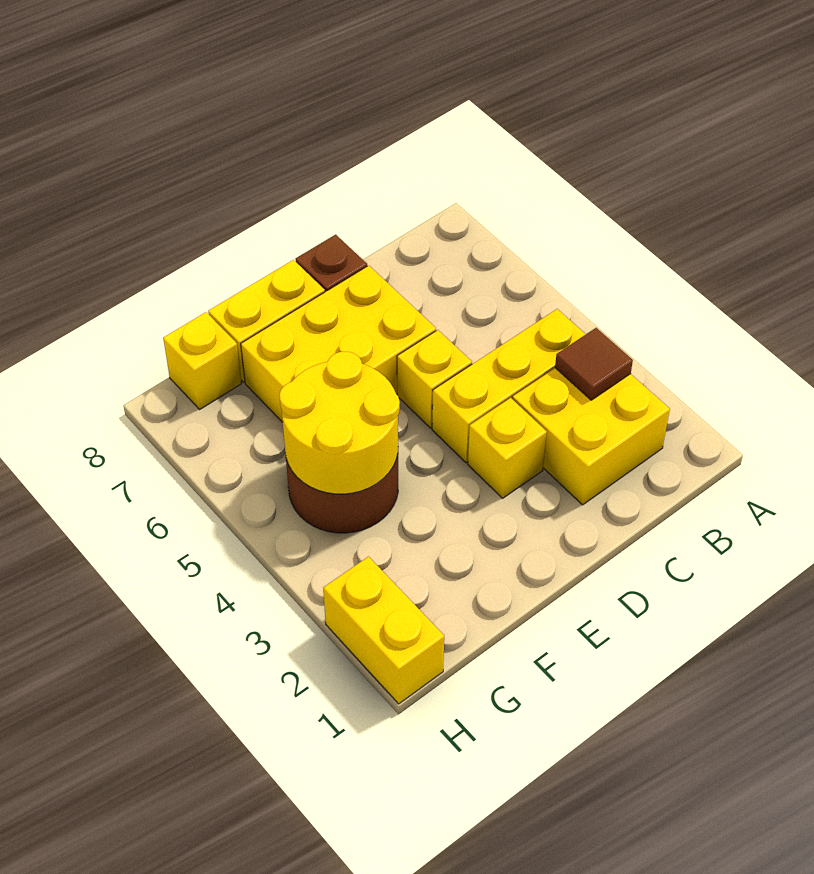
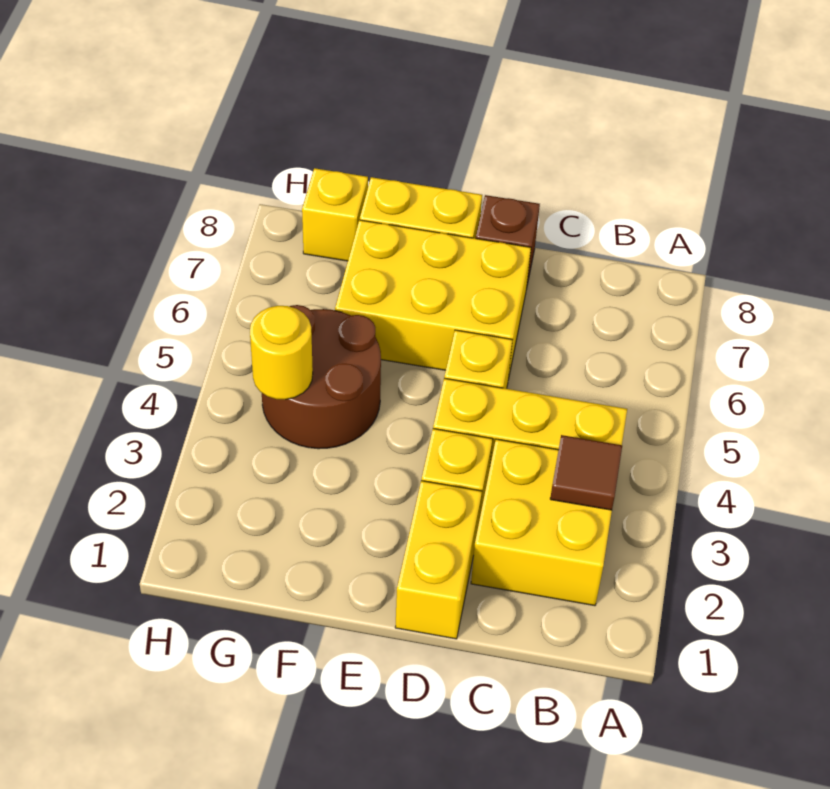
yellow round brick F4:G5 level 2 -> yellow round brick G4 level 2
yellow brick H1:H2 level 1 -> yellow brick D1:D2 level 1

